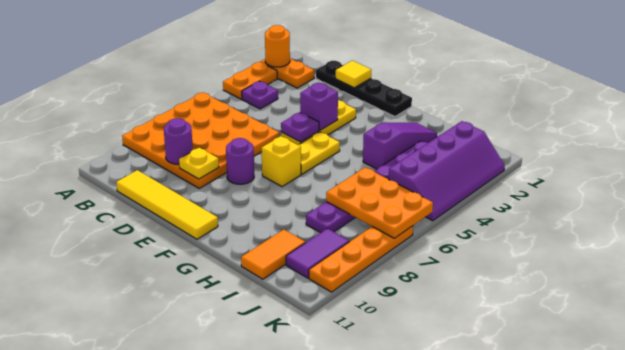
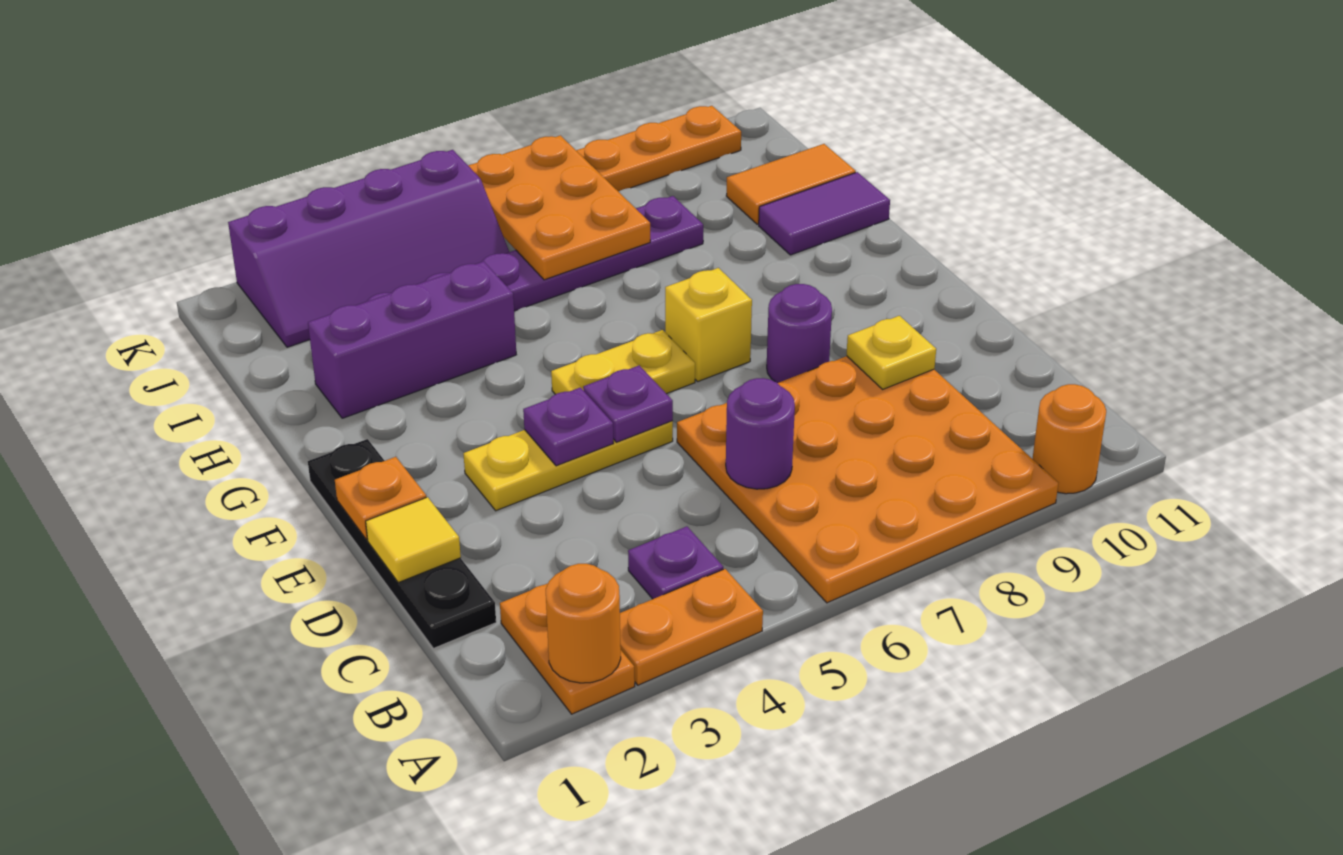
none -> orange round brick A10 level 1
purple round brick C9 level 2 -> purple round brick C6 level 2
yellow tile C11:F11 level 1 -> none
none -> orange plate E1 level 2
purple brick E4 level 2 -> purple plate E4 level 2
purple slope H2:H4 level 1 top 4 -> purple brick H2:H4 level 1
purple slope J2:K5 level 1 top J -> purple slope J2:K5 level 1 top K
purple tile J9:J10 level 1 -> purple tile H10:H11 level 1

